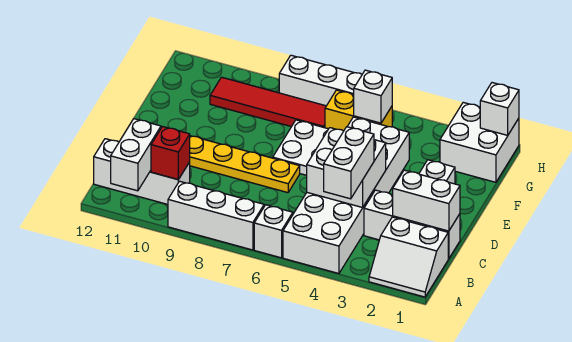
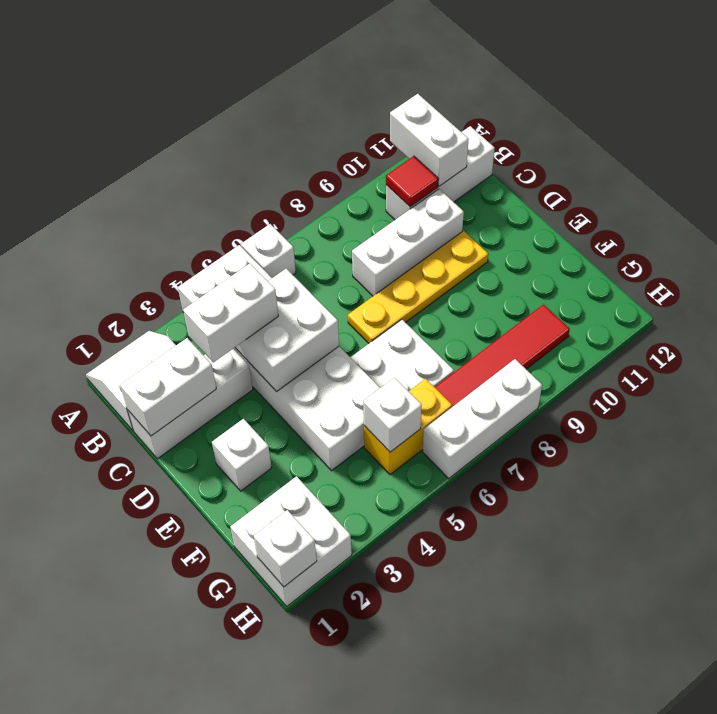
white brick A7:A9 level 1 -> white brick C8:C10 level 1
white brick B4:C4 level 3 -> white brick C3:C4 level 3
red brick B10 level 2 -> red tile B10 level 2

